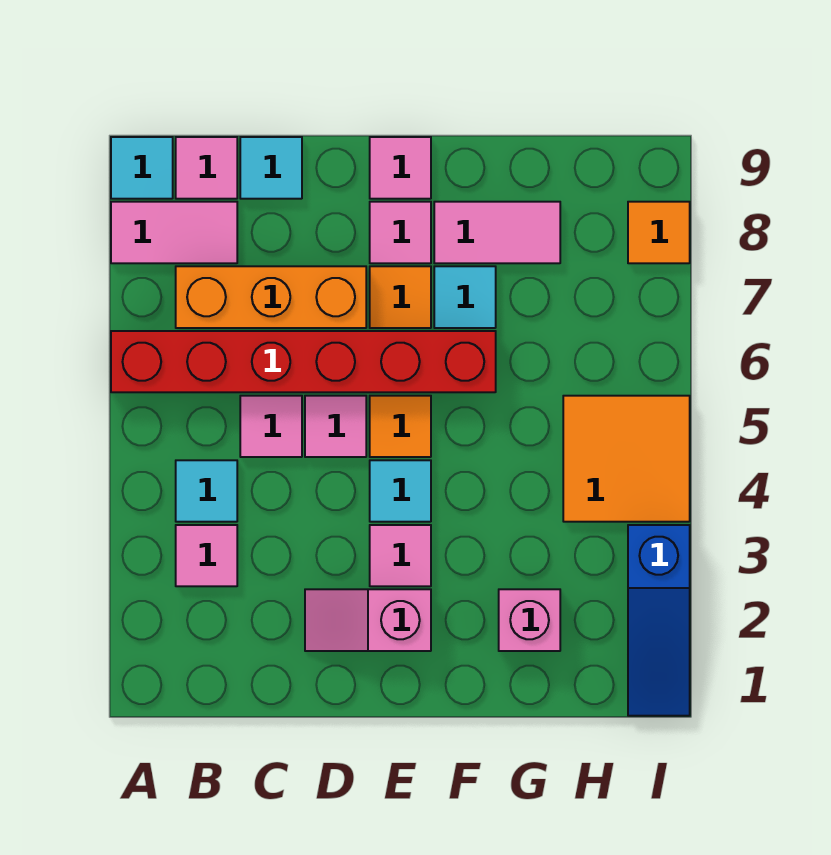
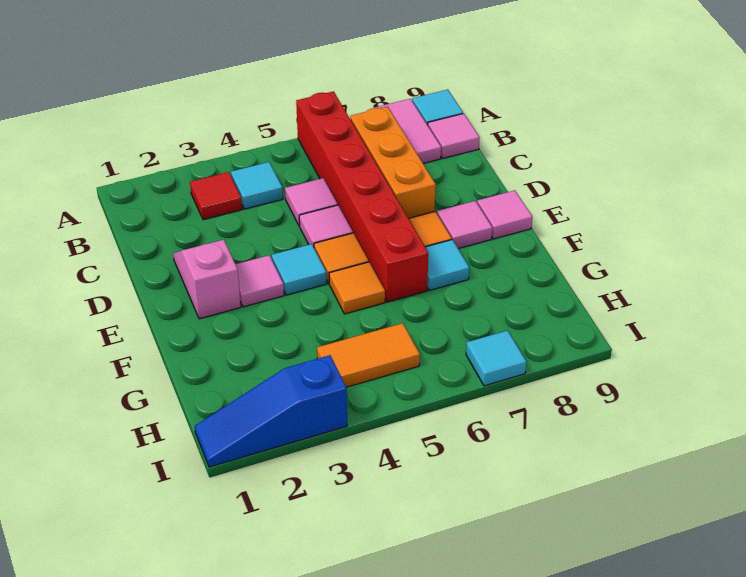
pink tile B3 level 1 -> red tile B3 level 1
cyan tile C9 level 1 -> cyan tile I7 level 1
pink tile F8:G8 level 1 -> none
pink brick G2 level 1 -> none
orange tile H4:I5 level 1 -> orange tile H4:H5 level 1
orange tile I8 level 1 -> orange tile F5 level 1

